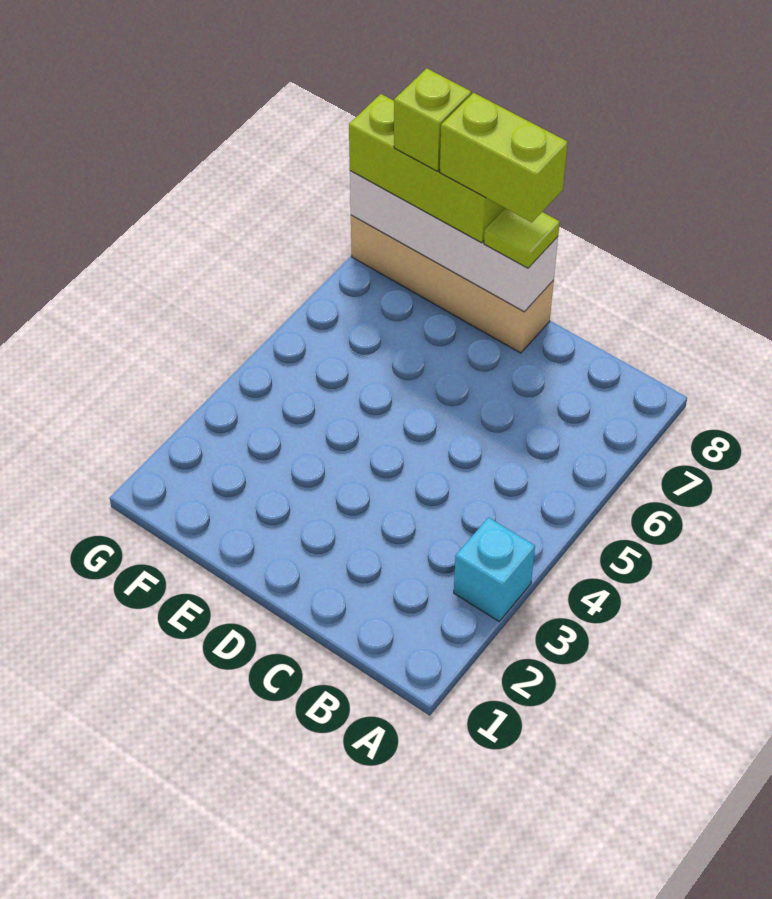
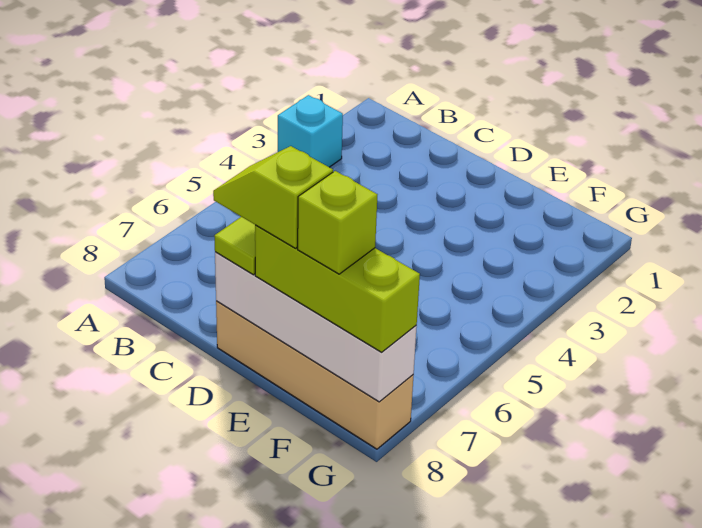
lime brick D8:E8 level 4 -> lime slope D8:E8 level 4 top E

